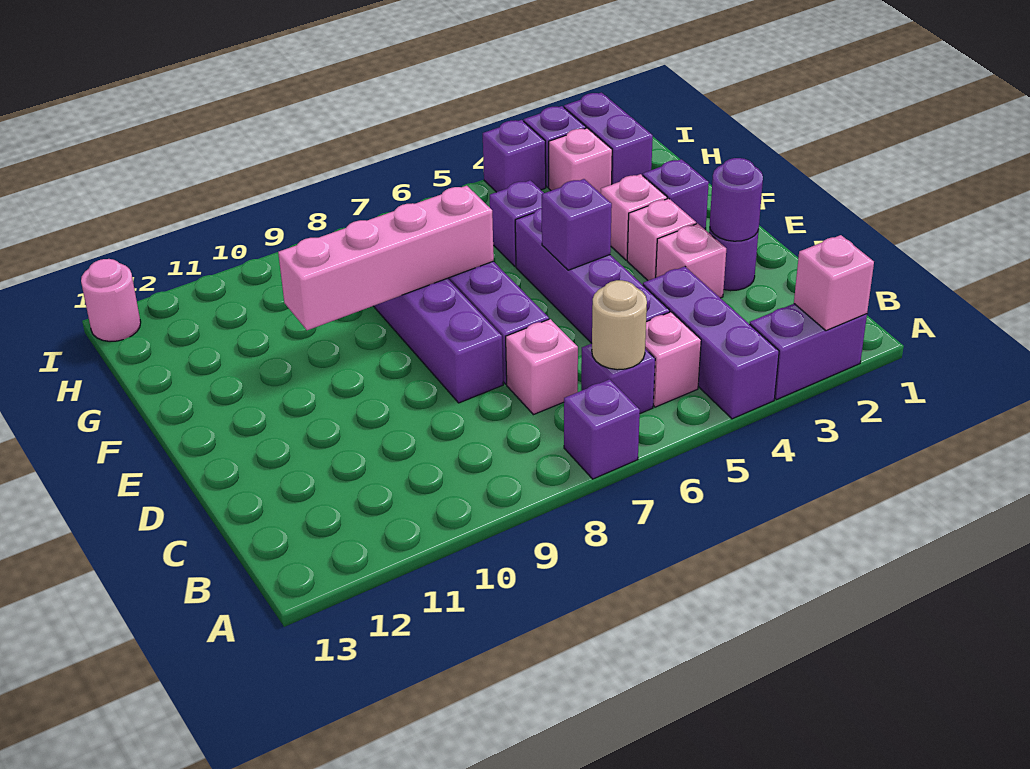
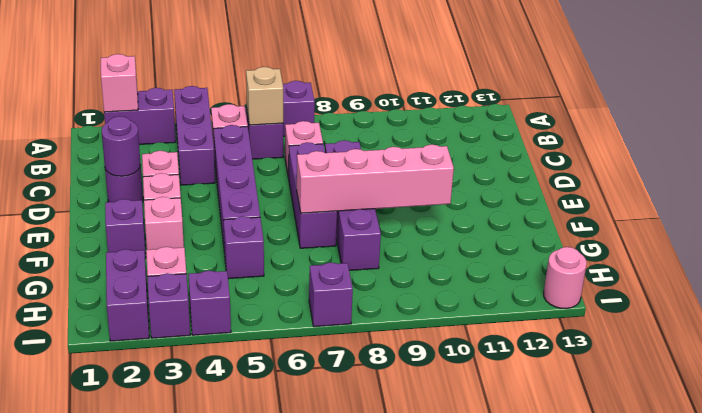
tan round brick B6 level 2 -> tan brick B6 level 2
purple brick E5 level 2 -> purple brick I7 level 1

